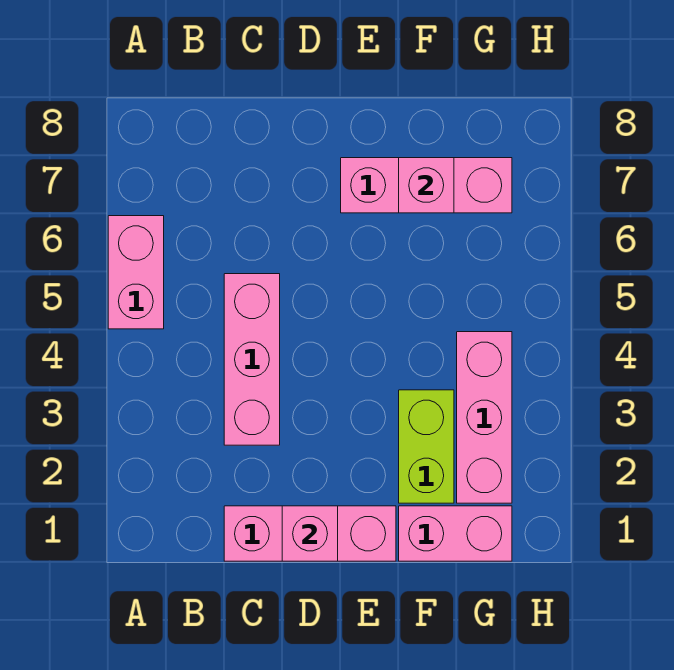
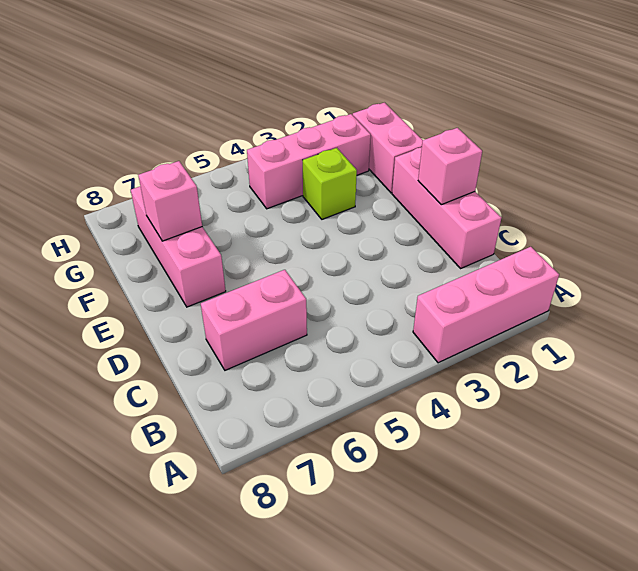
pink brick A5:A6 level 1 -> pink brick C6:C7 level 1
pink brick C3:C5 level 1 -> pink brick A1:A3 level 1
lime brick F2:F3 level 1 -> lime brick F3 level 1

